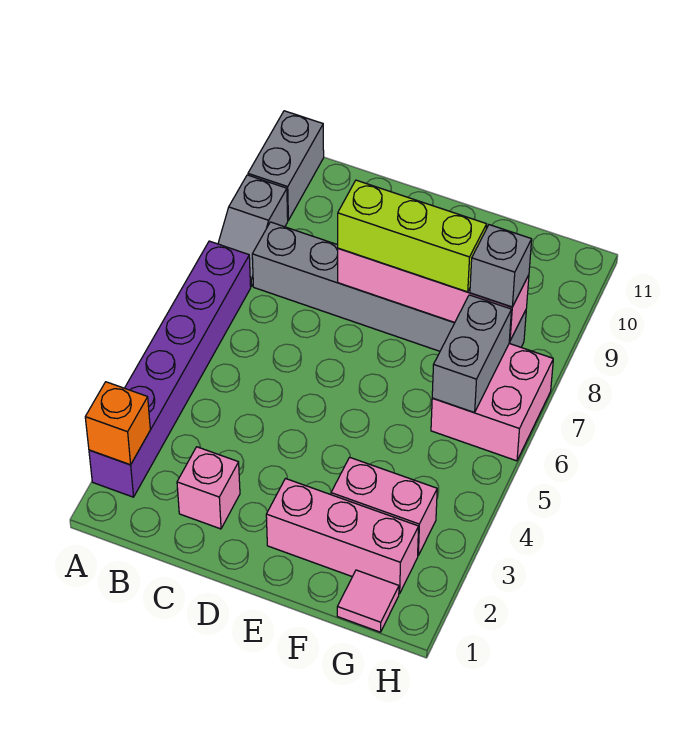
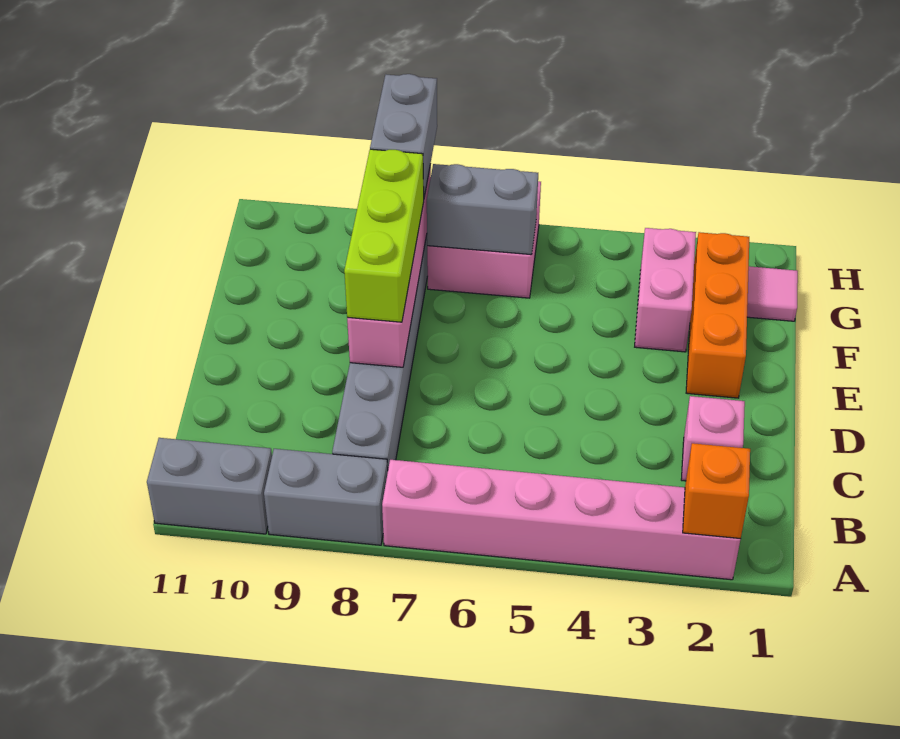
purple brick A2:A7 level 1 -> pink brick A2:A7 level 1
grey slope A8:A9 level 1 top 9 -> grey brick A8:A9 level 1
pink brick E2:G2 level 1 -> orange brick E2:G2 level 1
grey brick G8 level 3 -> grey brick G8:H8 level 3

